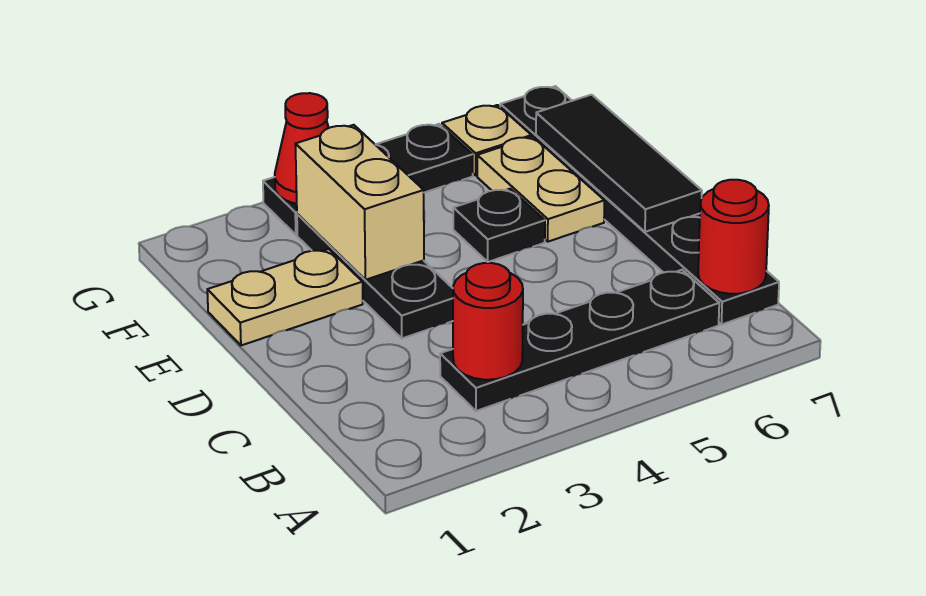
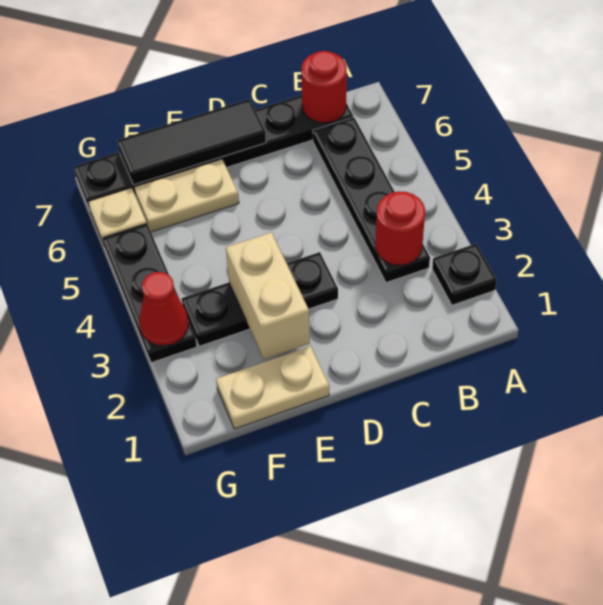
tan plate E1:E2 level 1 -> tan plate E1:F1 level 1
tan brick E3:F3 level 2 -> tan brick E2:E3 level 2
black plate E5 level 1 -> black plate A2 level 1

